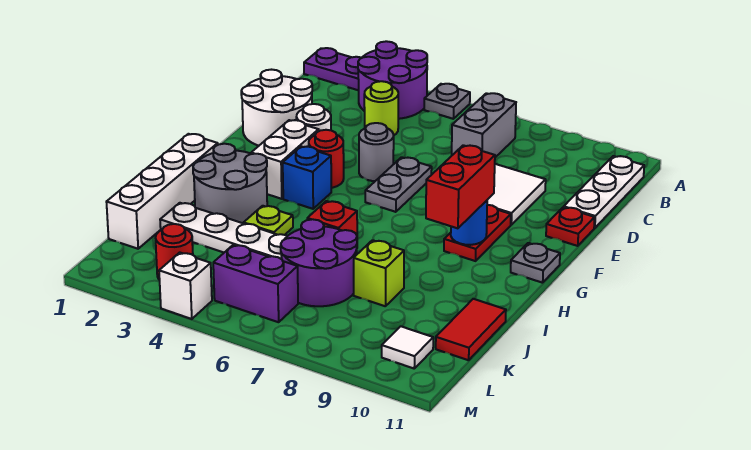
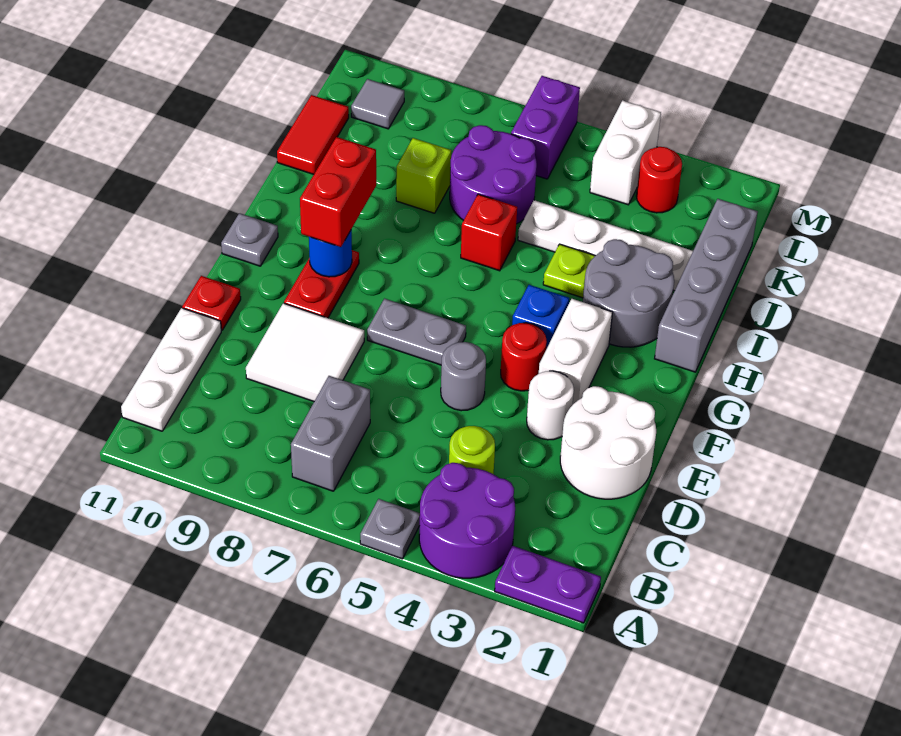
grey plate E6:F6 level 1 -> grey plate F6:F7 level 1
white brick H1:K1 level 1 -> grey brick H1:K1 level 1
purple brick L5:L6 level 1 -> purple brick L6:M6 level 1
white tile L10 level 1 -> grey tile L10 level 1
white brick M4 level 1 -> white brick L4:M4 level 1

